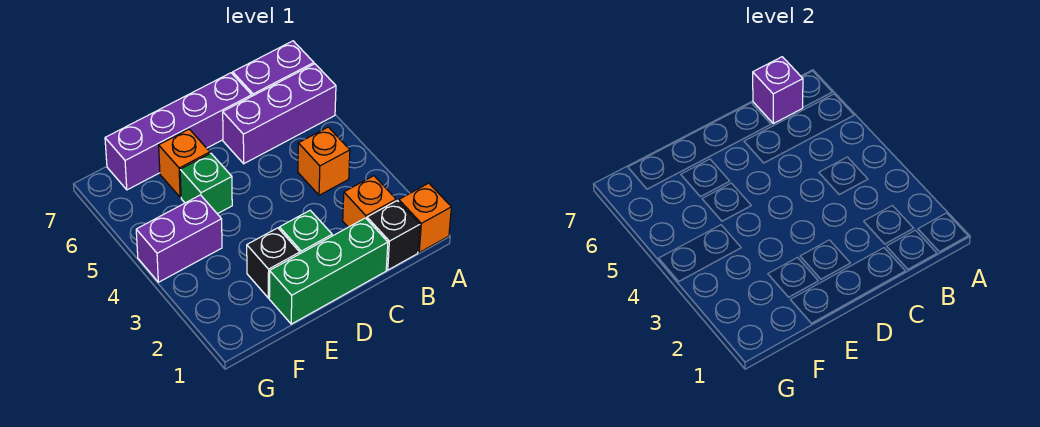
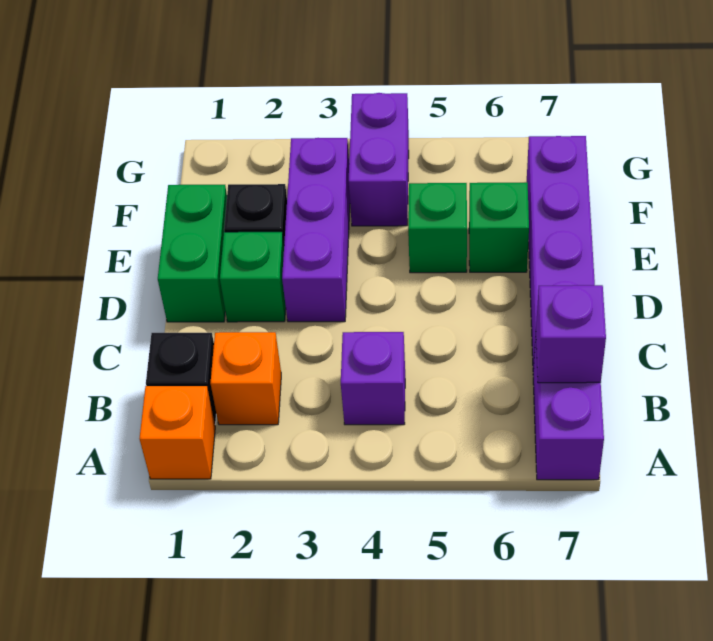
purple brick A6:C6 level 1 -> purple brick D3:F3 level 1
orange brick B4 level 1 -> purple brick B4 level 1
green brick C1:E1 level 1 -> green brick D1:E1 level 1
orange brick E6 level 1 -> green brick E6 level 1

